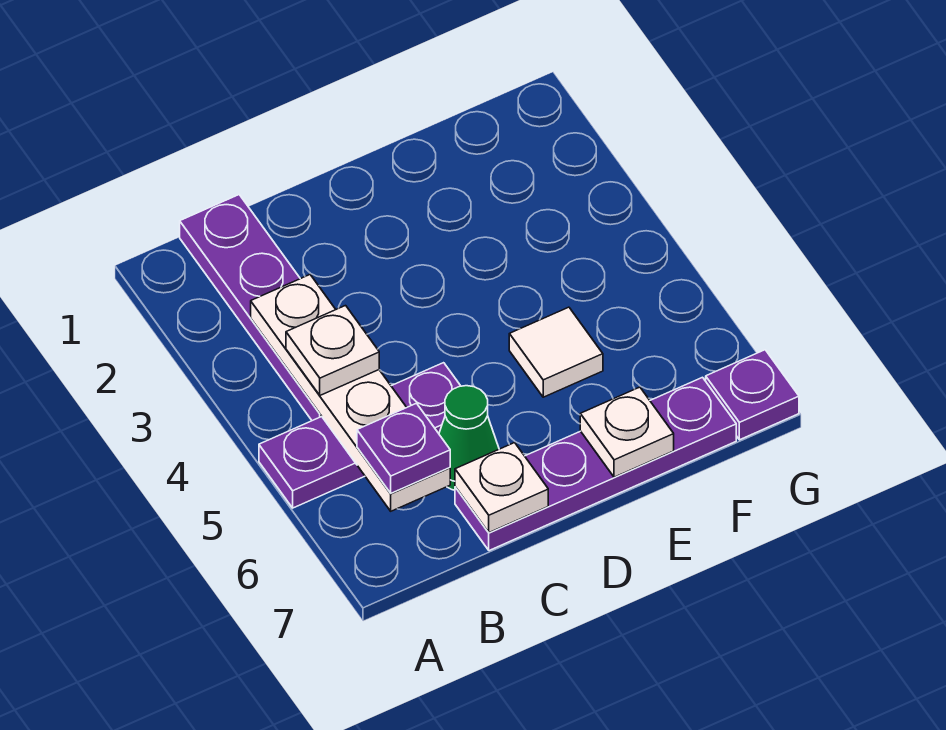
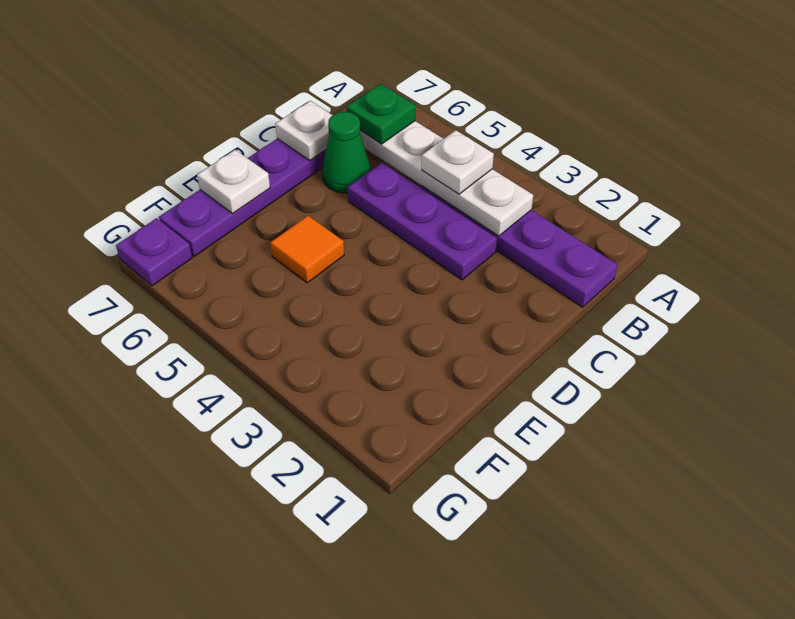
purple plate A5:C5 level 1 -> purple plate C3:C5 level 1
purple plate B6 level 3 -> green plate B6 level 3
white tile E5 level 1 -> orange tile E5 level 1

